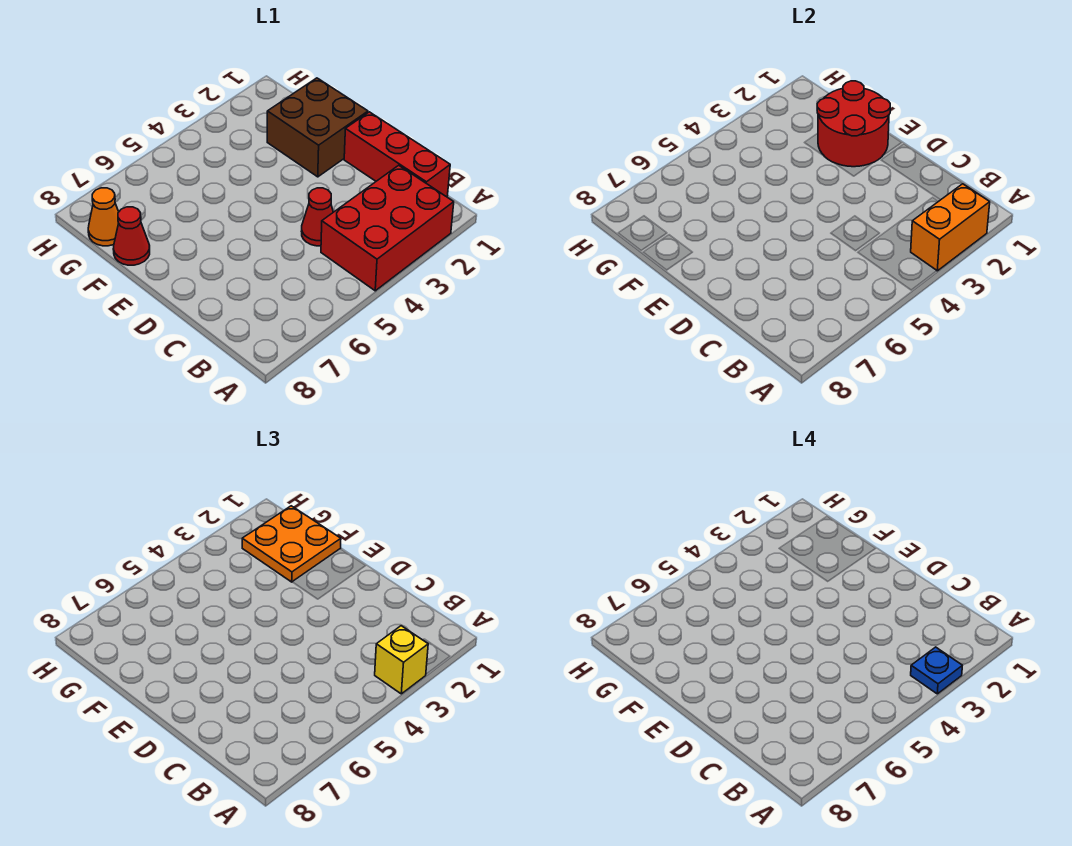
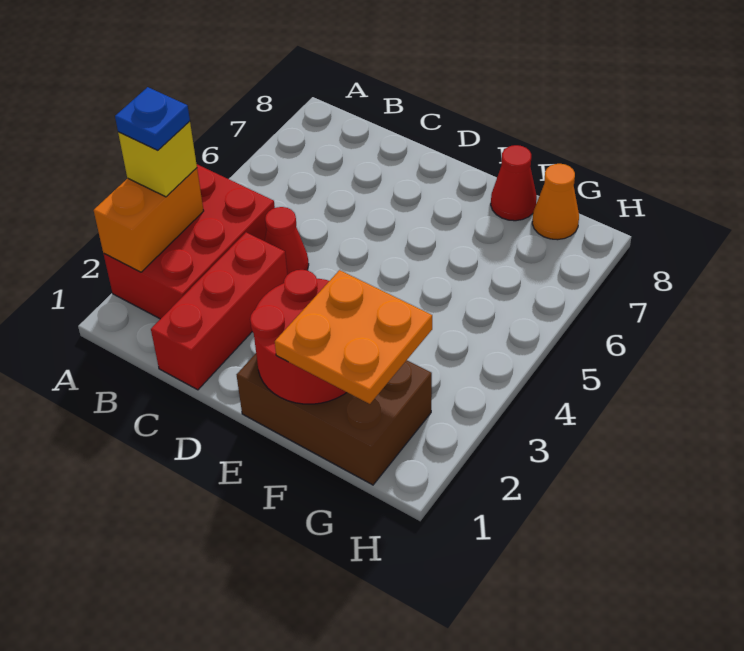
red brick B1:D1 level 1 -> red brick C1:C3 level 1
brown brick E1:F2 level 1 -> brown brick E1:G2 level 1

